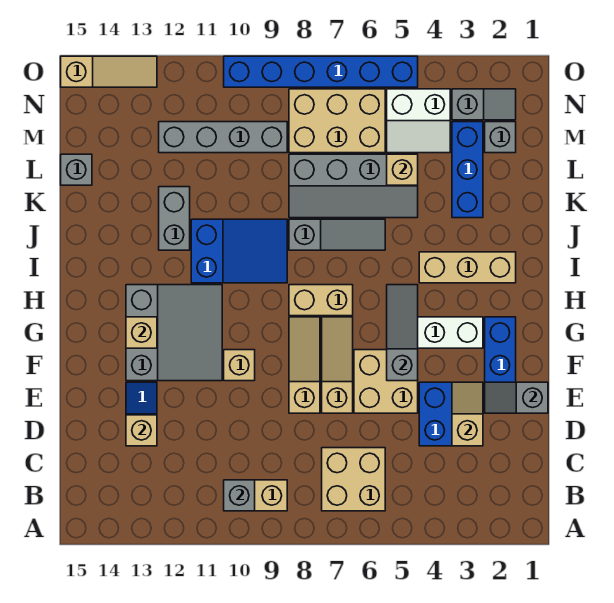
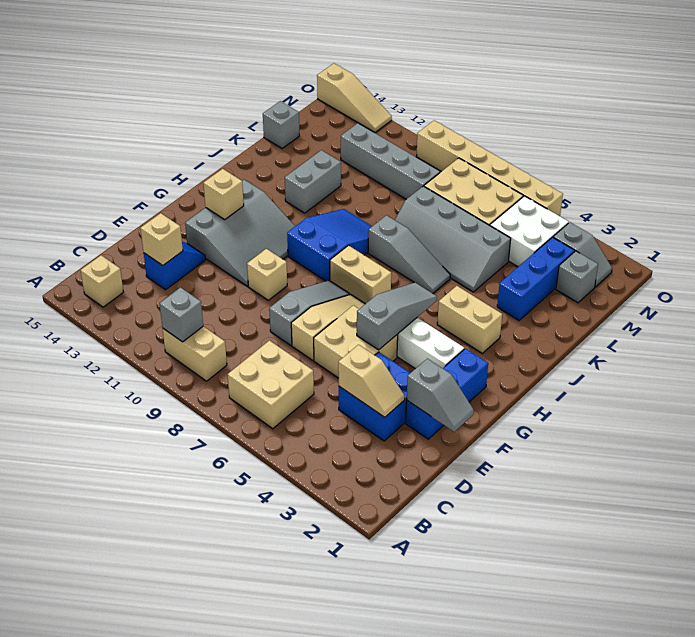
tan slope D3:E3 level 2 top D -> tan slope D3:D4 level 2 top 4
grey slope E1:E2 level 2 top 1 -> grey slope E1:E2 level 2 top 2
tan slope E8:G8 level 1 top E -> grey slope E8:G8 level 1 top E
tan brick I2:I4 level 1 -> tan brick I3:I4 level 1
blue slope I9:J11 level 1 top 11 -> blue slope H9:J10 level 1 top H
tan brick L5 level 2 -> tan brick B14 level 1
white slope M4:N5 level 1 top N -> white brick M4:N5 level 1
blue brick O5:O10 level 1 -> tan brick O5:O10 level 1

